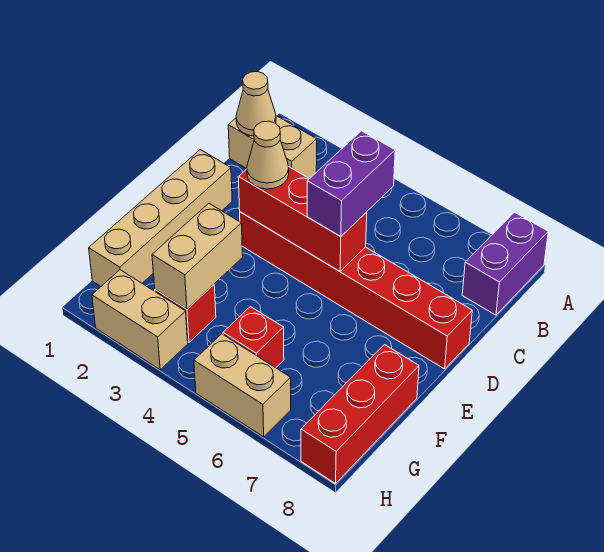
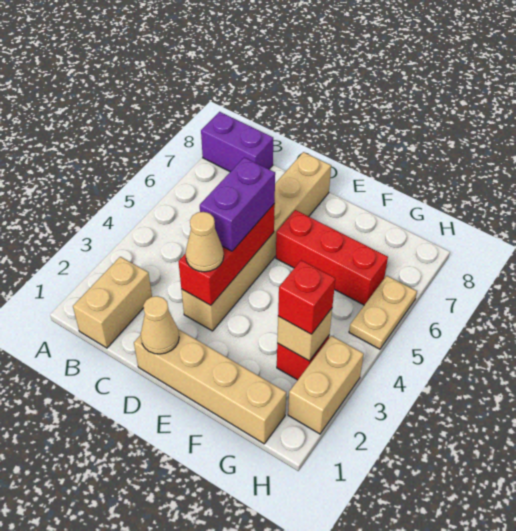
tan cone B1 level 2 -> tan cone D1 level 2
purple brick C5:D5 level 3 -> purple brick D4:D5 level 3
red brick D3:D8 level 1 -> tan brick D3:D8 level 1
tan brick F3:G3 level 2 -> tan brick G3 level 2
red brick F8:H8 level 1 -> red brick E6:G6 level 1
red brick G5 level 1 -> red brick G3 level 3
tan brick H5:H6 level 1 -> tan plate H5:H6 level 1

